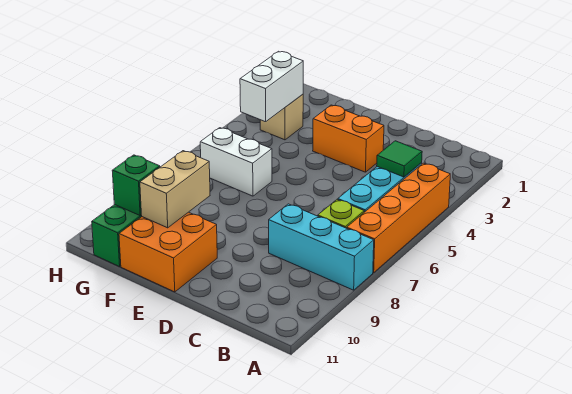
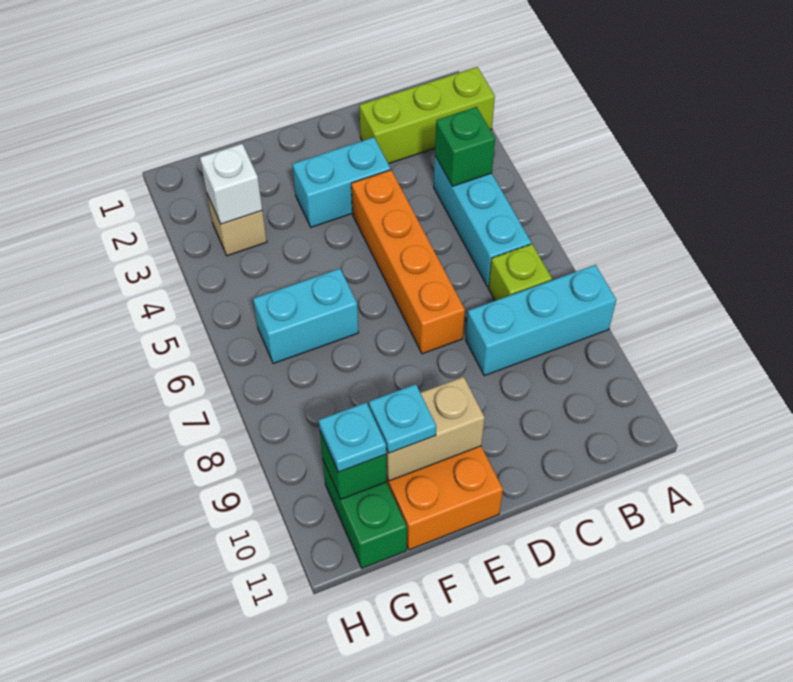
none -> lime brick A2:C2 level 1
orange brick A4:A7 level 1 -> orange brick D4:D7 level 1
green tile B4 level 2 -> green brick B4 level 2
orange brick D3:E3 level 1 -> cyan brick D3:E3 level 1
white brick F6:G6 level 1 -> cyan brick F6:G6 level 1
tan brick F9:F10 level 2 -> tan brick E10:F10 level 2
none -> cyan plate F10 level 3
white brick G3:G4 level 2 -> white brick G3 level 2
none -> cyan plate G10 level 3

